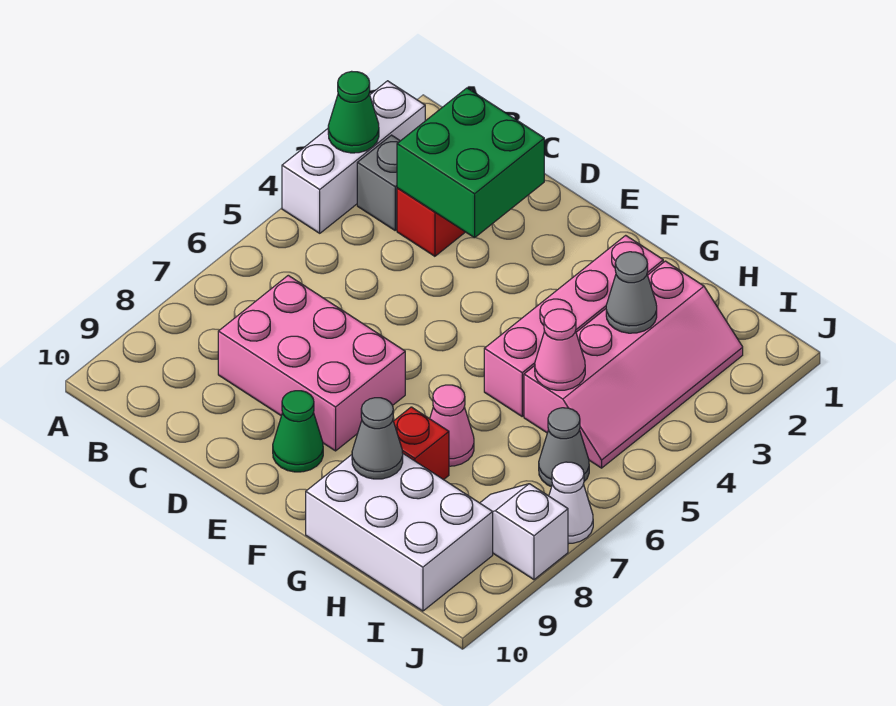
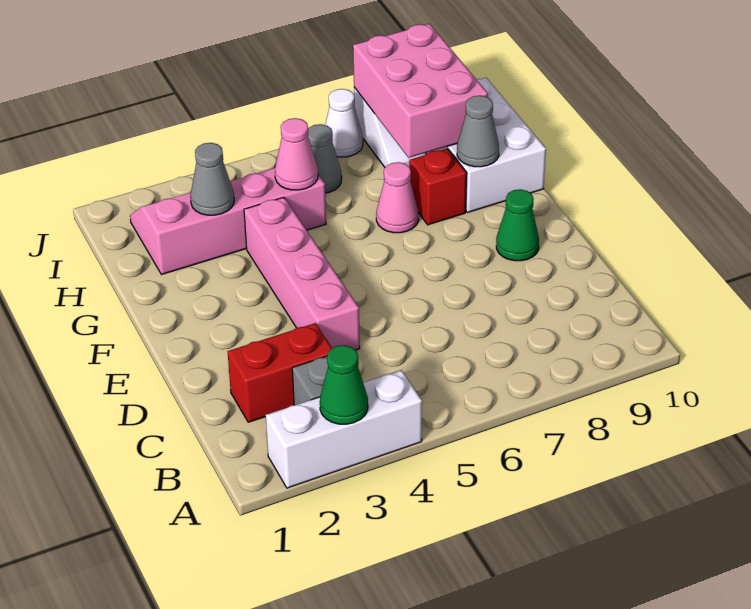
green brick C2:D3 level 2 -> none
pink brick C7:E8 level 1 -> pink brick H8:J9 level 2
pink brick G2:G5 level 1 -> pink brick D4:G4 level 1

